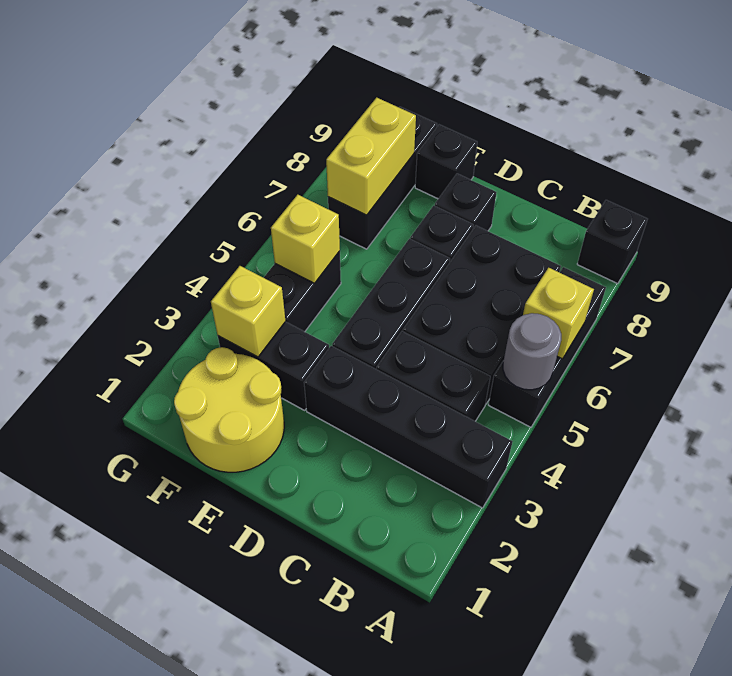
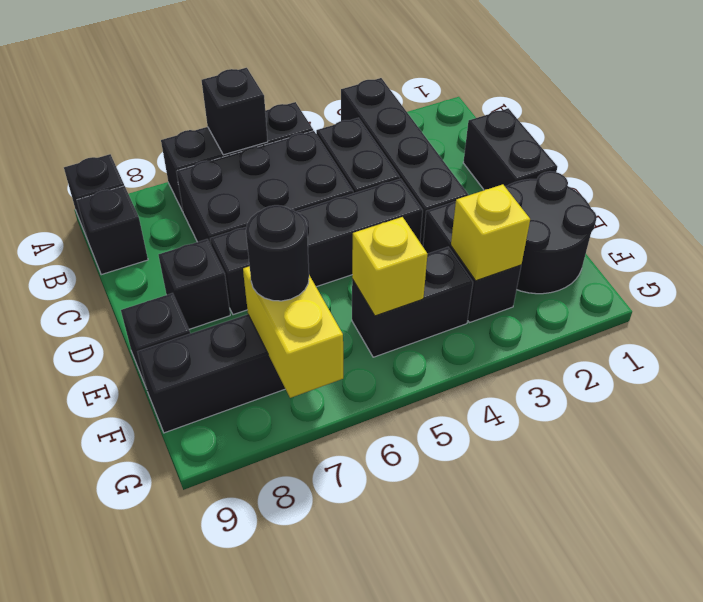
grey round brick A5 level 2 -> none
yellow brick A6 level 2 -> black brick A6 level 2
none -> black brick B9 level 1
none -> black brick C1:D1 level 1
yellow round brick E1:F2 level 1 -> black round brick E1:F2 level 1
yellow brick F7:F8 level 2 -> yellow brick F7:G7 level 2
none -> black round brick F7 level 3

